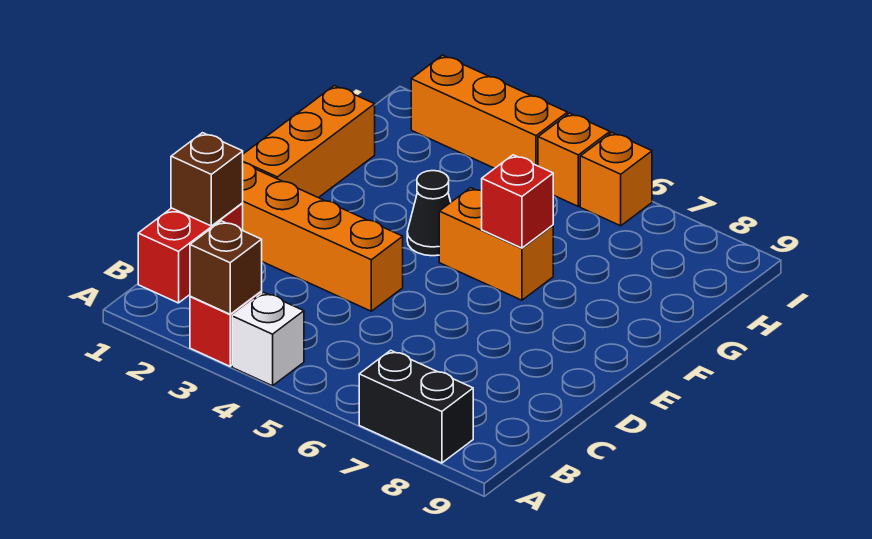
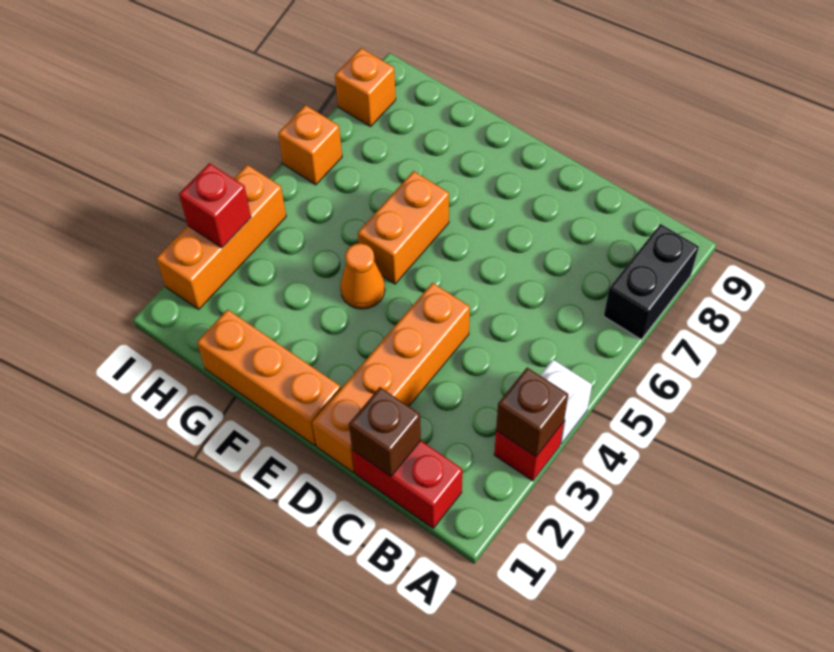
black cone F4 level 1 -> orange cone F4 level 1
red brick F6 level 2 -> red brick I3 level 2
orange brick I5 level 1 -> orange brick I8 level 1

